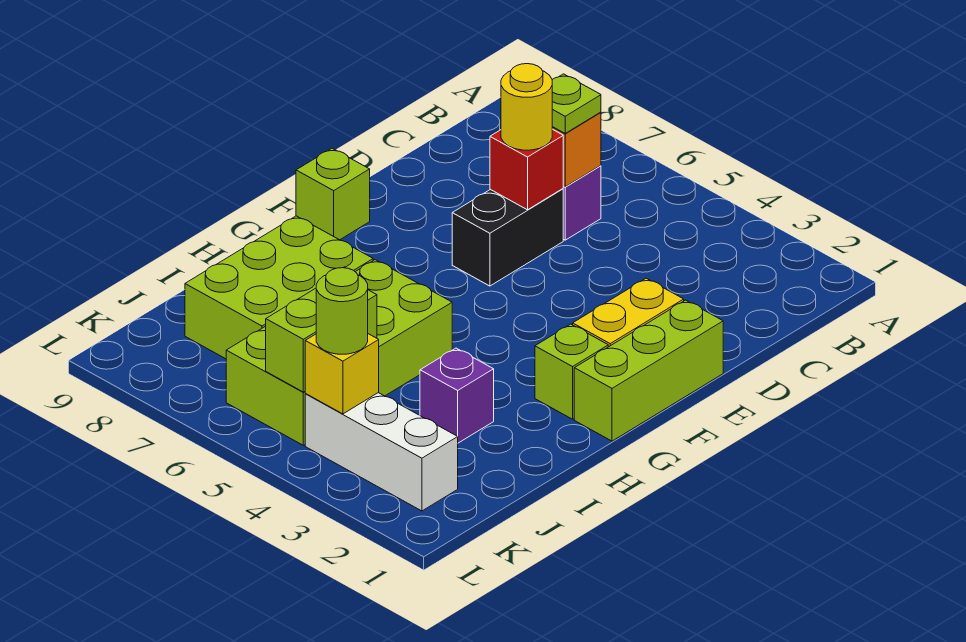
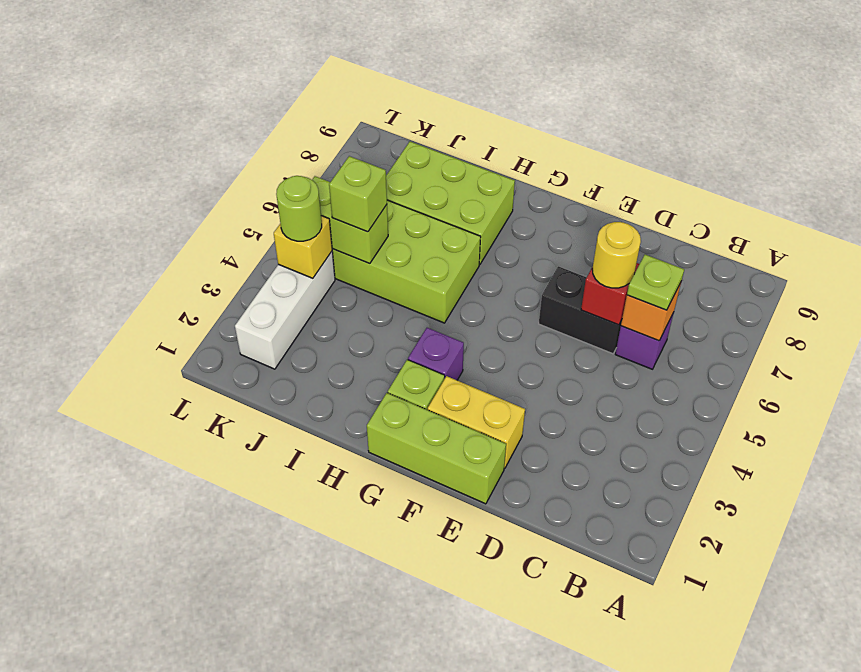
lime brick F9 level 1 -> lime brick J5 level 3
purple brick I3 level 1 -> purple brick G3 level 1

